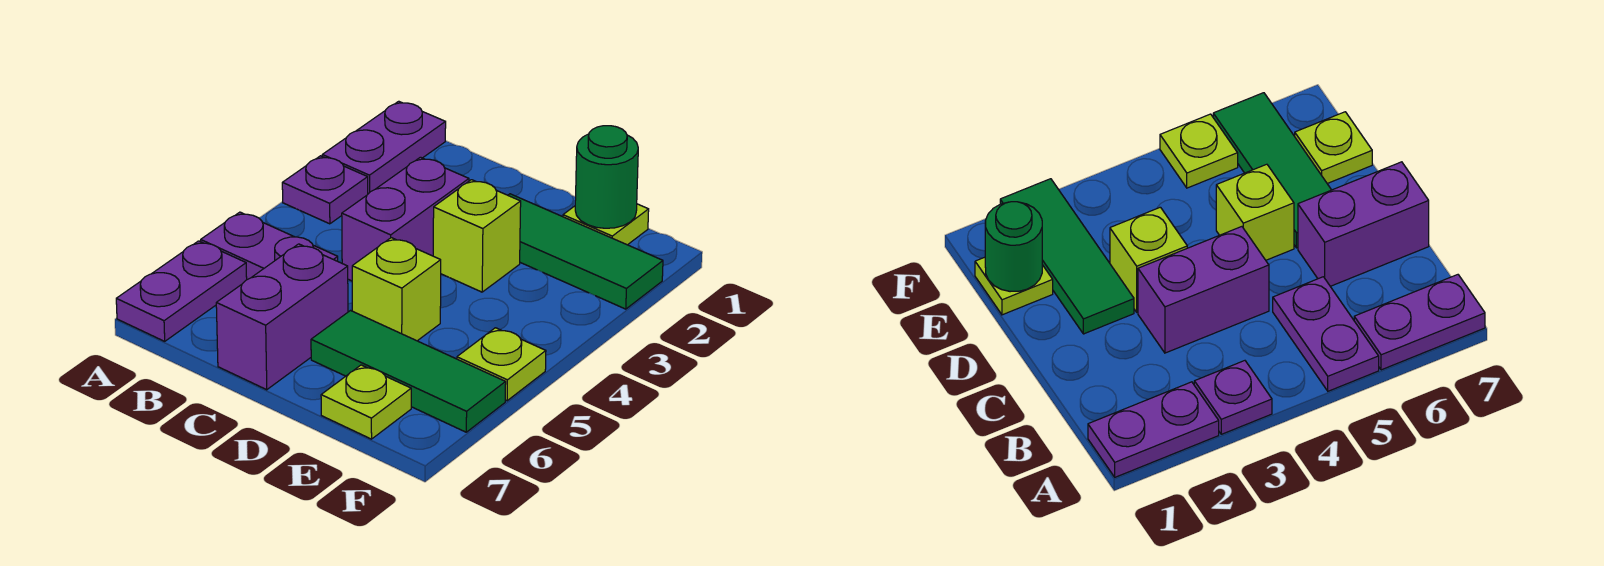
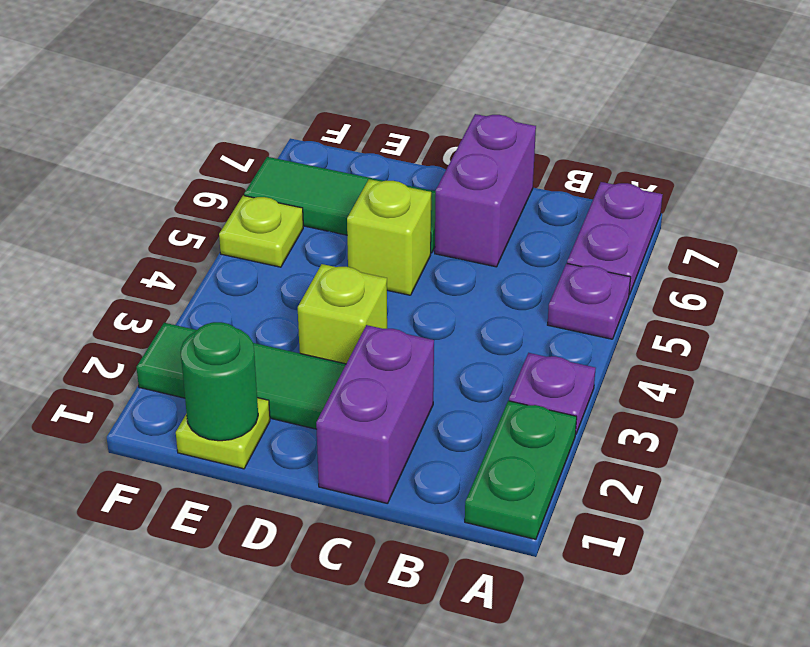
purple plate A1:A2 level 1 -> green plate A1:A2 level 1
purple plate A5:B5 level 1 -> purple plate A5 level 1
purple brick C3:C4 level 1 -> purple brick C1:C2 level 1
lime plate E7 level 1 -> none

